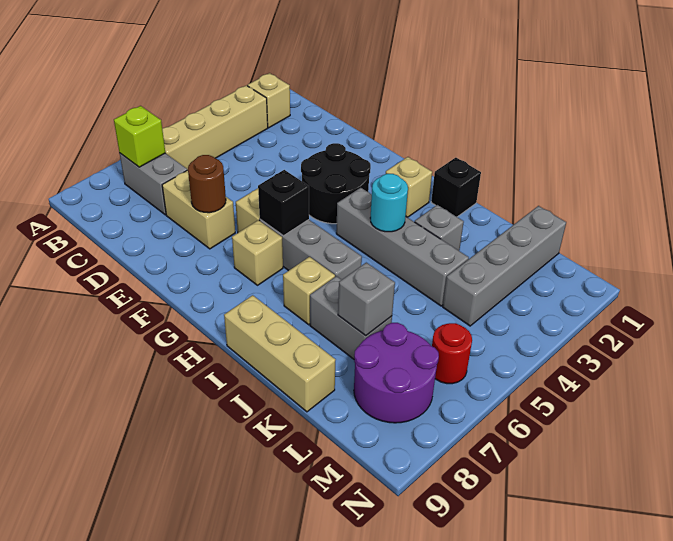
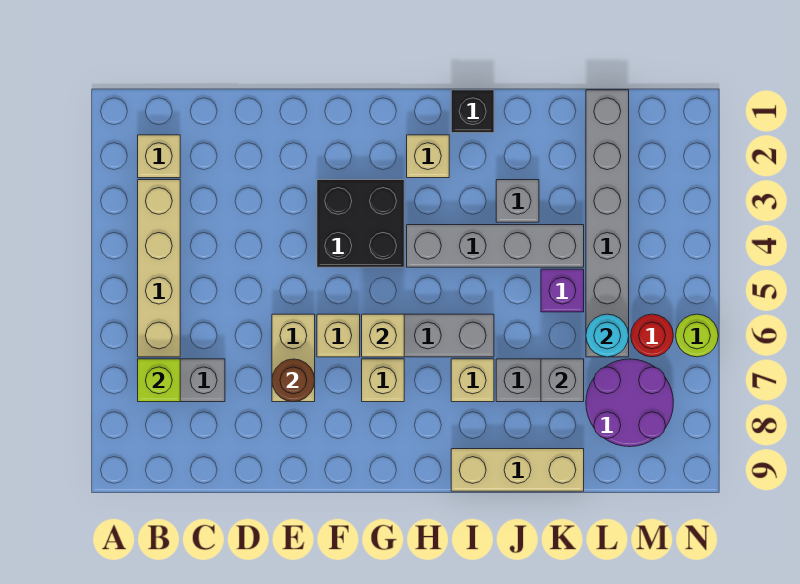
tan brick D7:E7 level 1 -> tan brick E6:E7 level 1
black round brick F3:G4 level 1 -> black brick F3:G4 level 1
black brick G6 level 2 -> tan brick G6 level 2
cyan round brick I4 level 2 -> cyan round brick L6 level 2
none -> purple brick K5 level 1
grey brick L1:L4 level 1 -> grey brick L1:L6 level 1
none -> lime round brick N6 level 1

